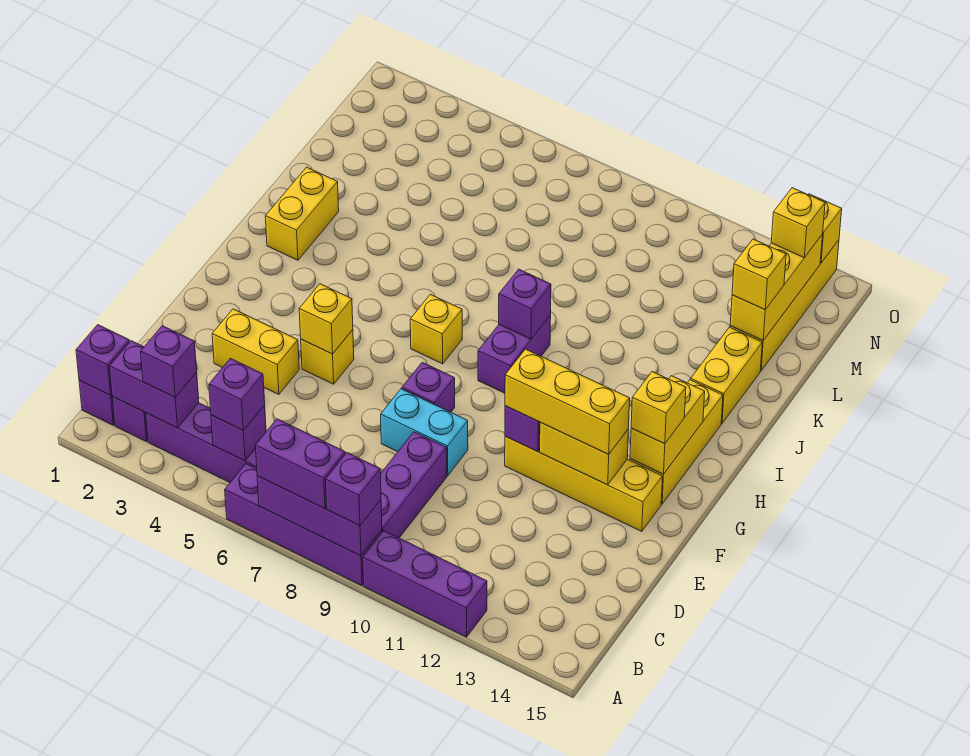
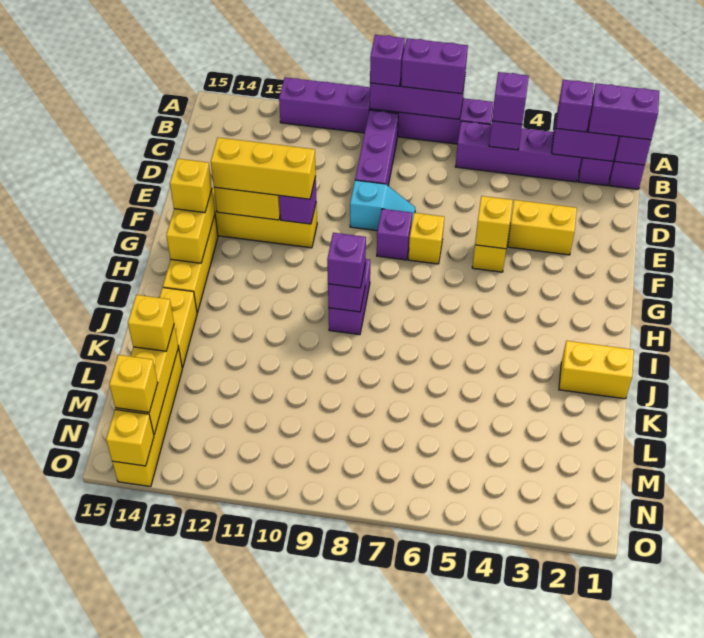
none -> purple brick B1:B2 level 3
cyan brick E8:E9 level 1 -> cyan slope E8:E9 level 1 top 9
yellow brick H7 level 1 -> yellow brick F7 level 1
yellow brick I2:J2 level 1 -> yellow brick J1:J2 level 1
none -> purple brick I9 level 3

